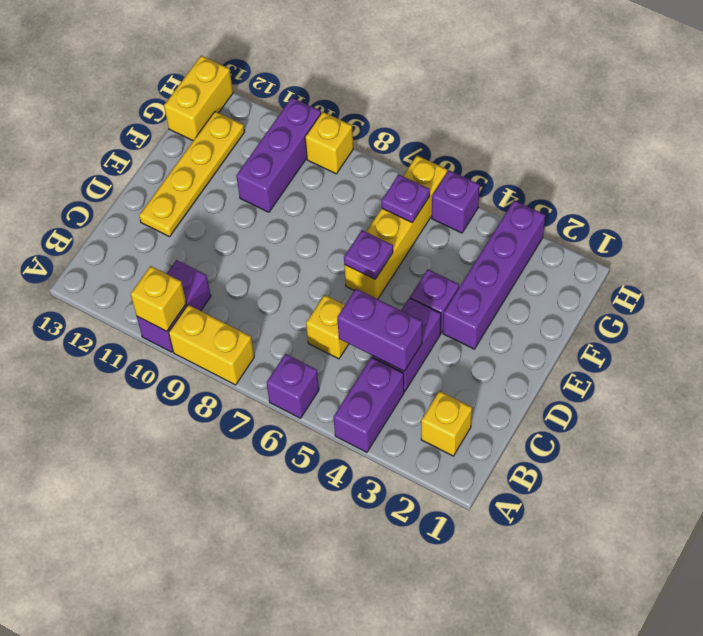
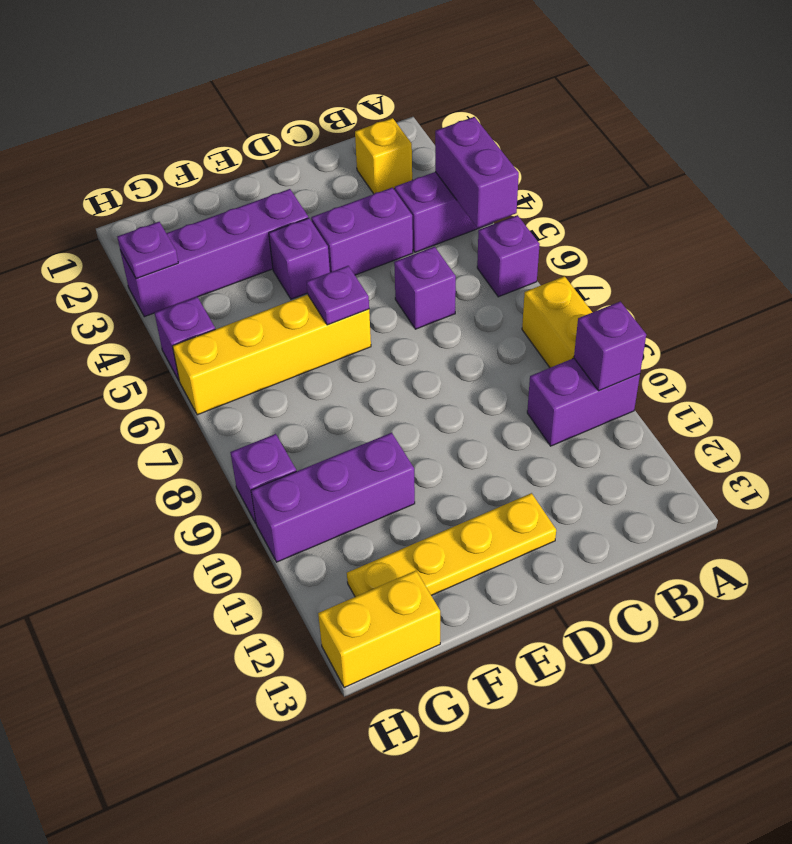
yellow brick A10 level 2 -> purple brick A10 level 2
purple brick C4:C5 level 2 -> purple brick A4:A5 level 2
yellow brick C6 level 1 -> purple brick C6 level 1
purple plate G6 level 2 -> purple plate H3 level 2
yellow brick H9 level 1 -> purple brick H9 level 1

